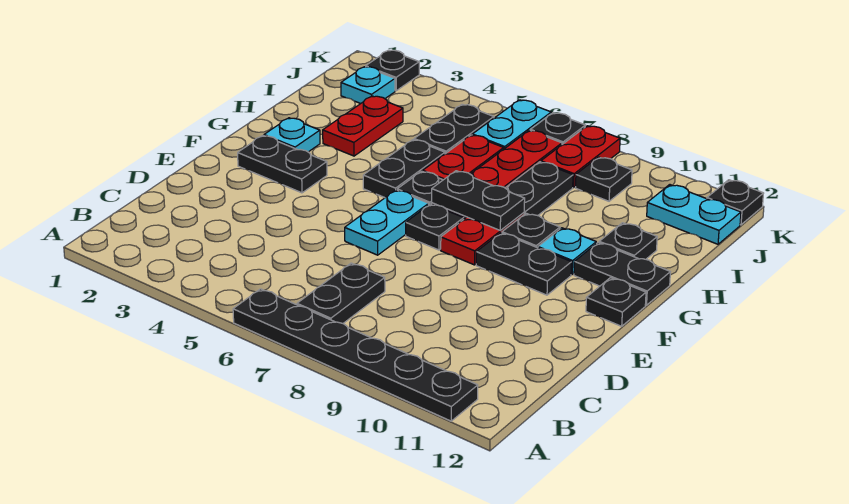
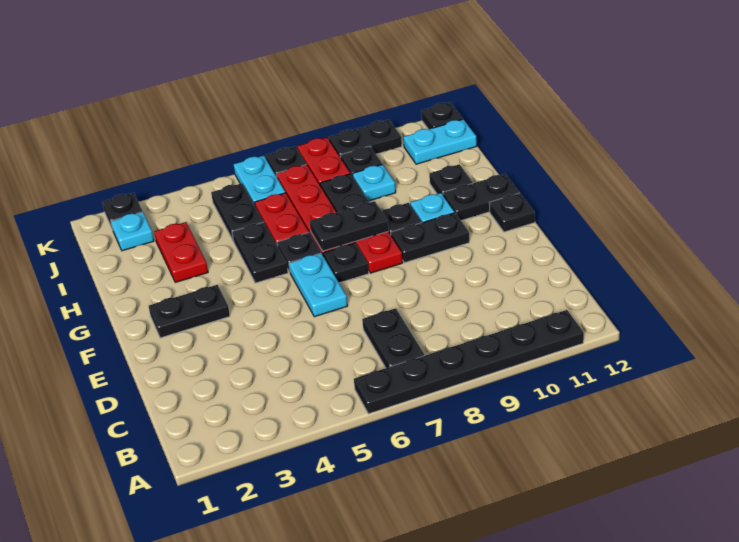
cyan plate G2 level 1 -> cyan plate I9 level 1
none -> black plate K9:K10 level 1

